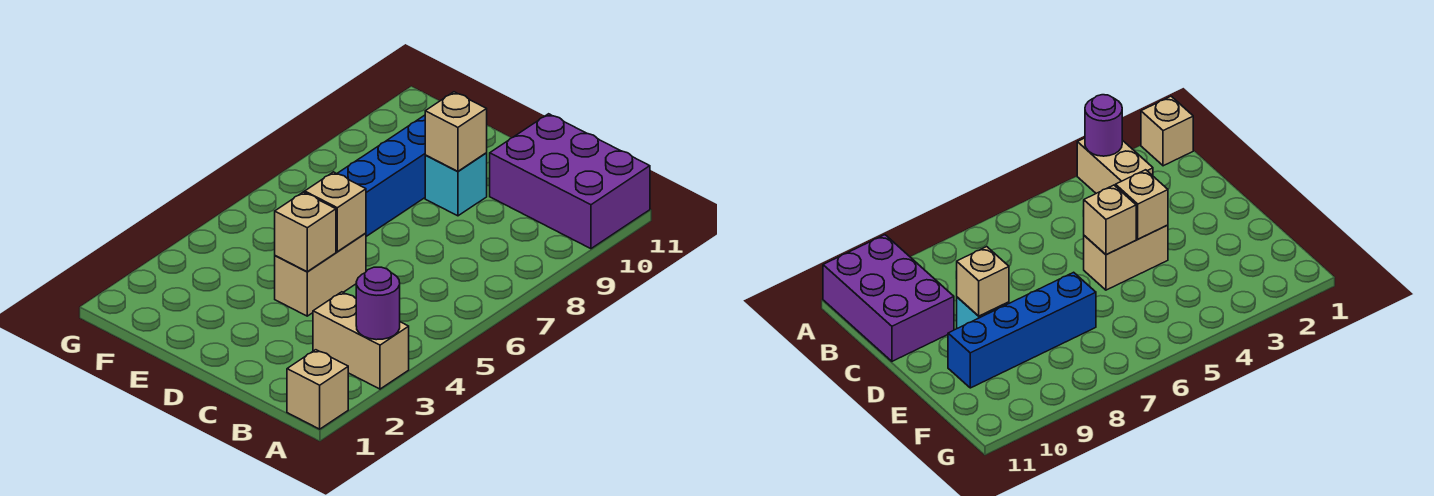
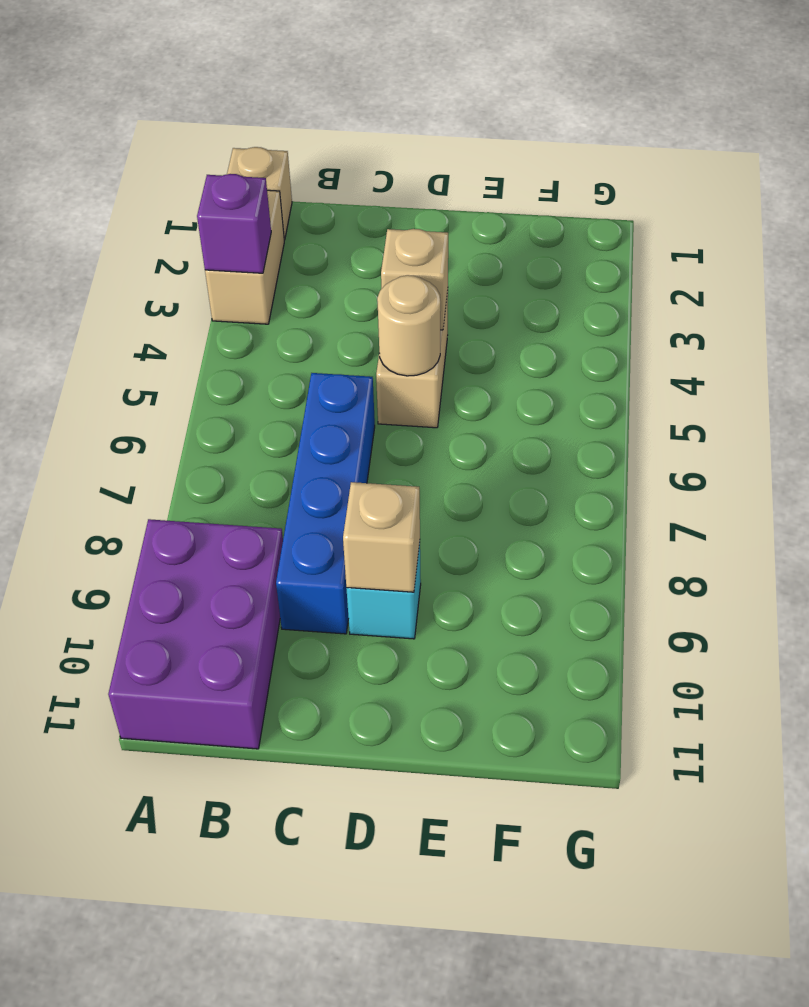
tan brick A3:B3 level 1 -> tan brick A2:A3 level 1
purple round brick A3 level 2 -> purple brick A3 level 2
purple brick A10:C11 level 1 -> purple brick A9:B11 level 1
tan brick D5 level 2 -> tan round brick D5 level 2
blue brick E7:E10 level 1 -> blue brick C6:C9 level 1

